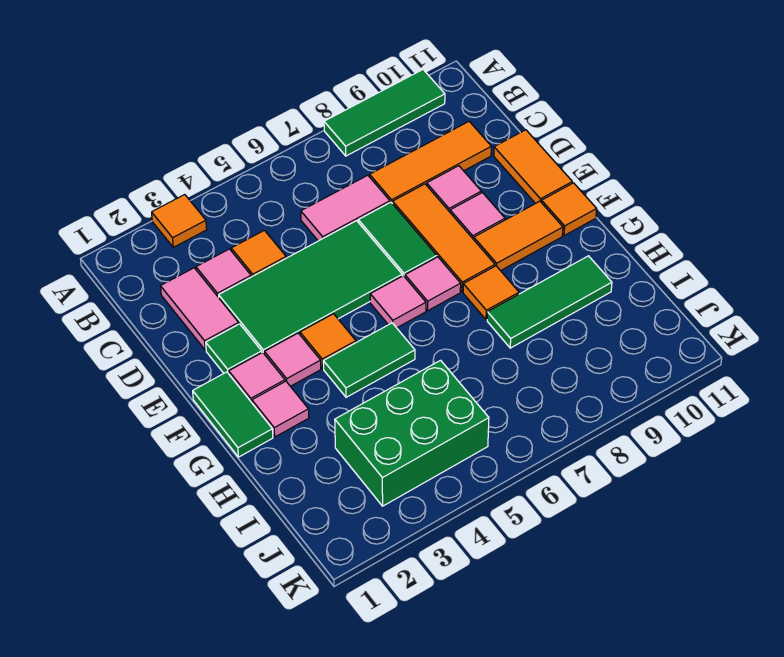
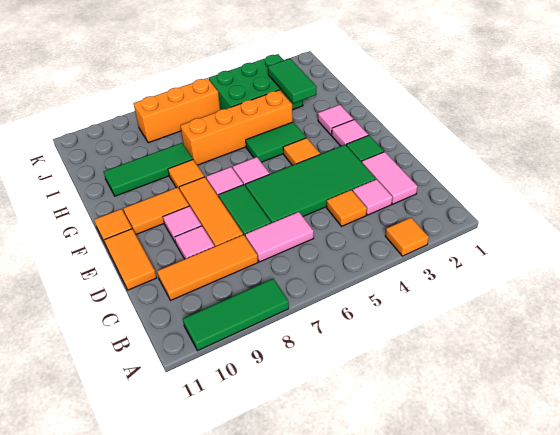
green tile F1:G1 level 1 -> green tile H3:I3 level 2
pink tile F3 level 1 -> none
none -> orange brick H4:H7 level 1
none -> orange brick J6:J8 level 1

